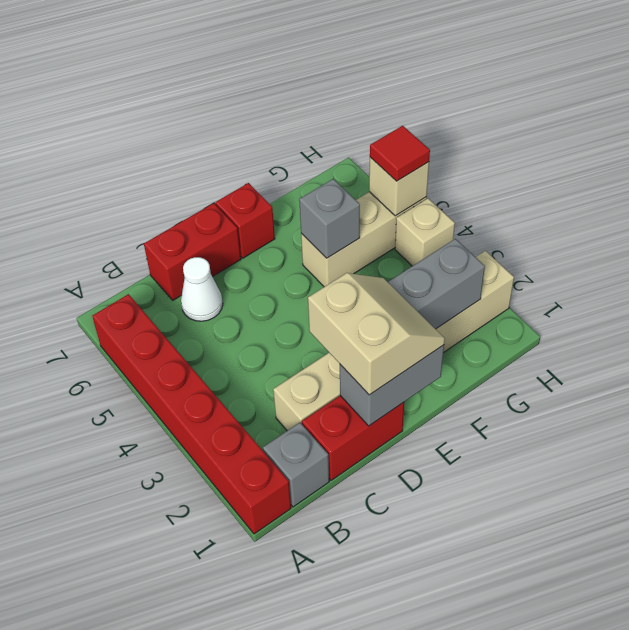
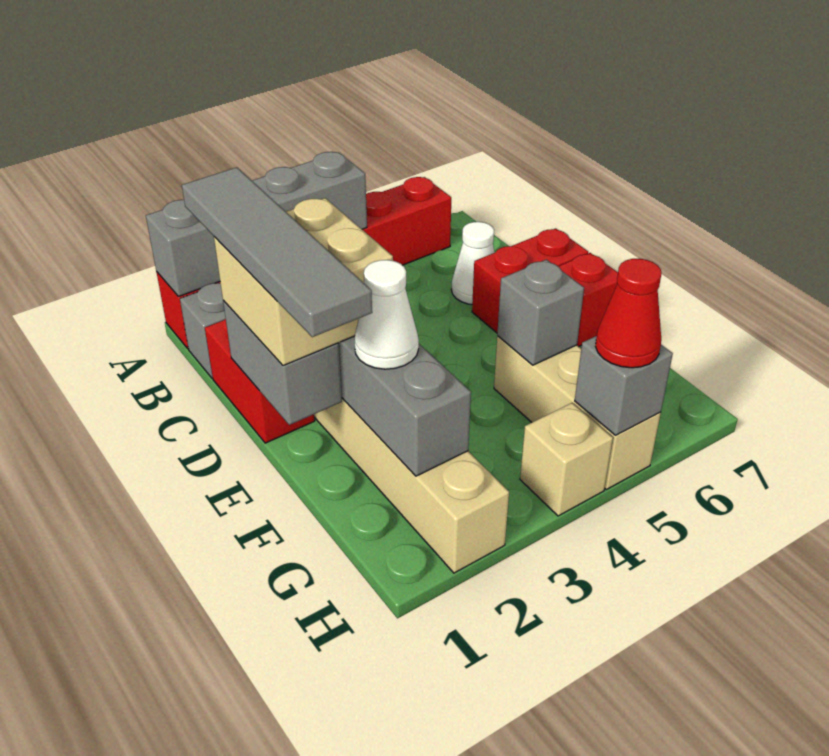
none -> grey brick A1:A4 level 2
none -> grey tile C1:F1 level 4
red brick C7:D7 level 1 -> red brick D6:D7 level 1
tan slope D1:E2 level 3 top D -> tan brick D1:E2 level 3
none -> white cone F2 level 3
tan brick H5 level 2 -> grey brick H5 level 2
red tile H5 level 3 -> red cone H5 level 3

